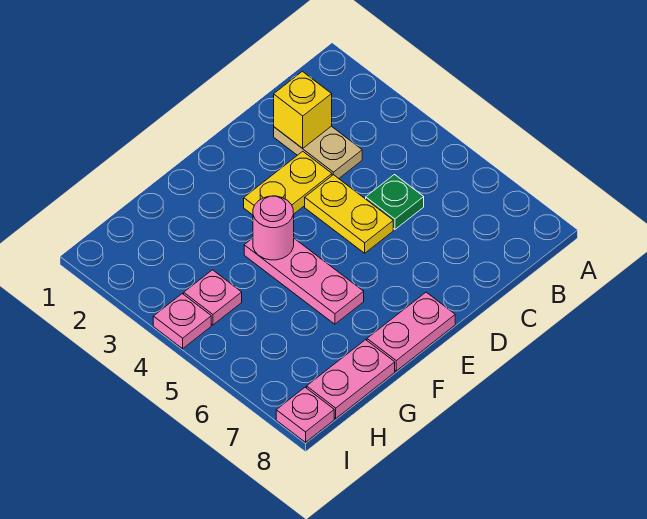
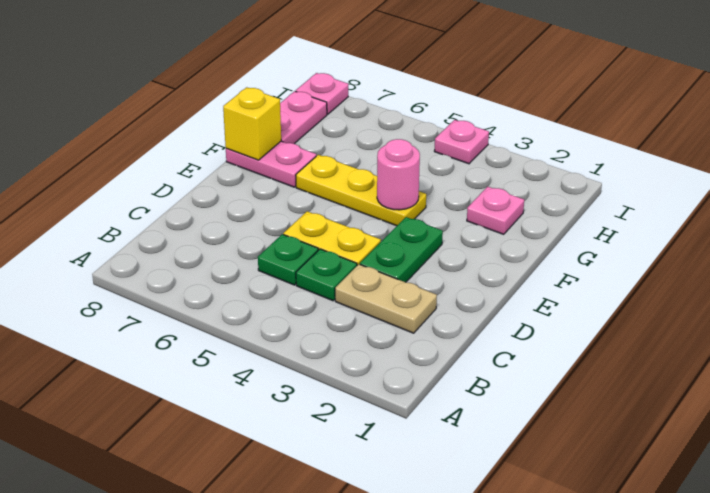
yellow brick C2 level 2 -> yellow brick F8 level 2
none -> green plate C4 level 1
yellow plate D3:E3 level 1 -> green plate D3:E3 level 1
pink plate E8:F8 level 1 -> pink plate F7:F8 level 1
pink plate F4:F6 level 1 -> yellow plate F4:F6 level 1
pink plate H4 level 1 -> pink plate G2 level 1

